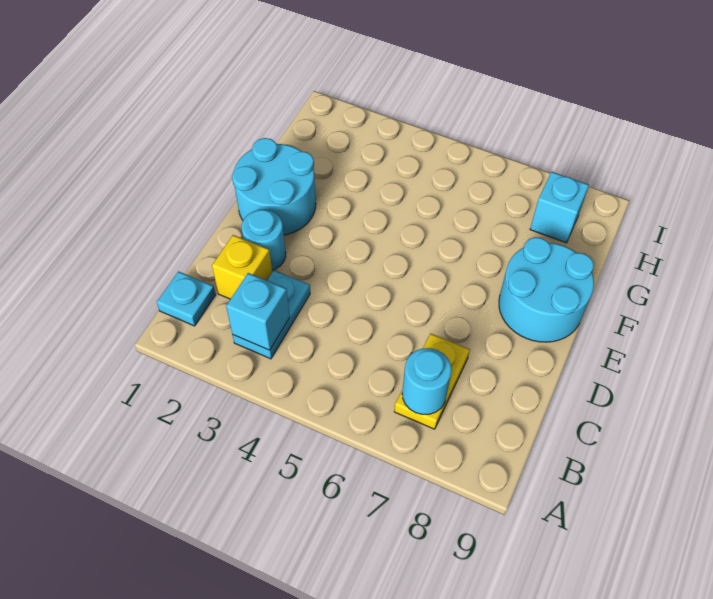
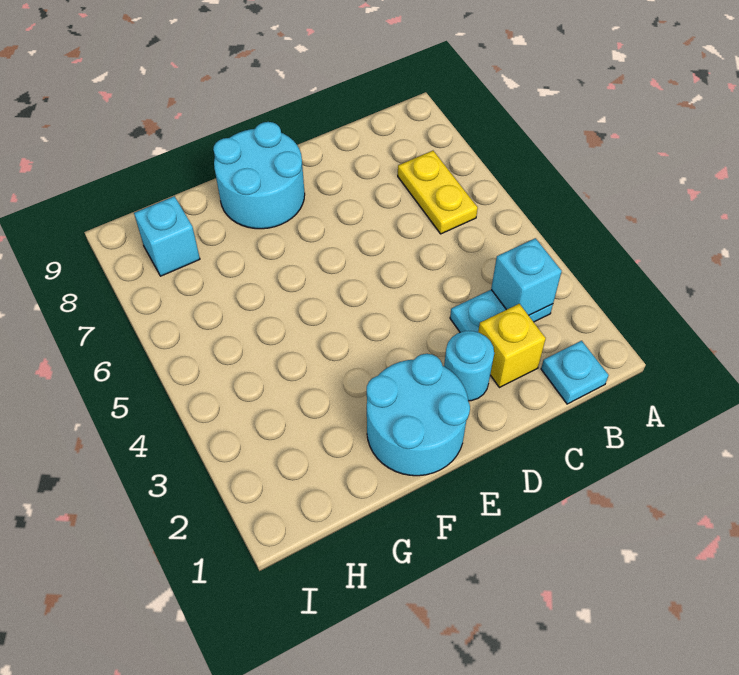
yellow plate B7:C7 level 1 -> yellow plate B6:B7 level 1
cyan round brick B7 level 2 -> none

